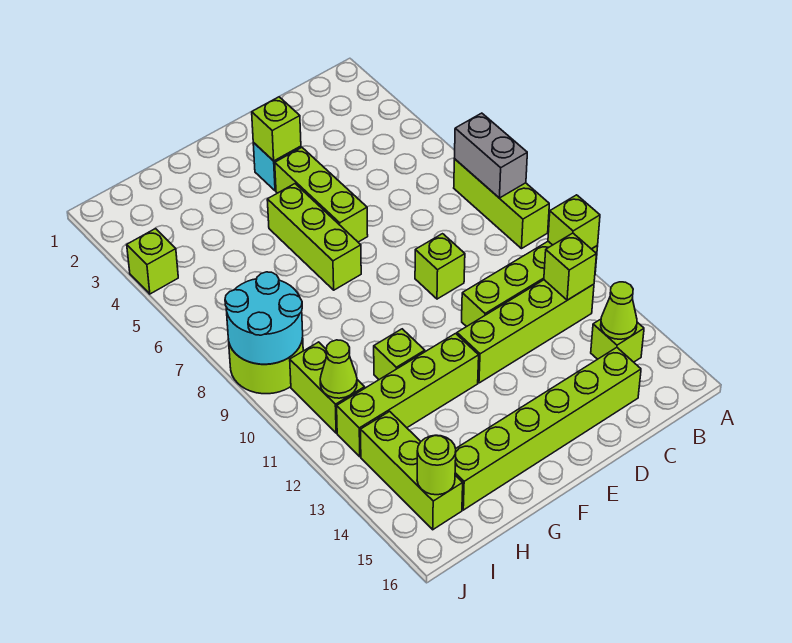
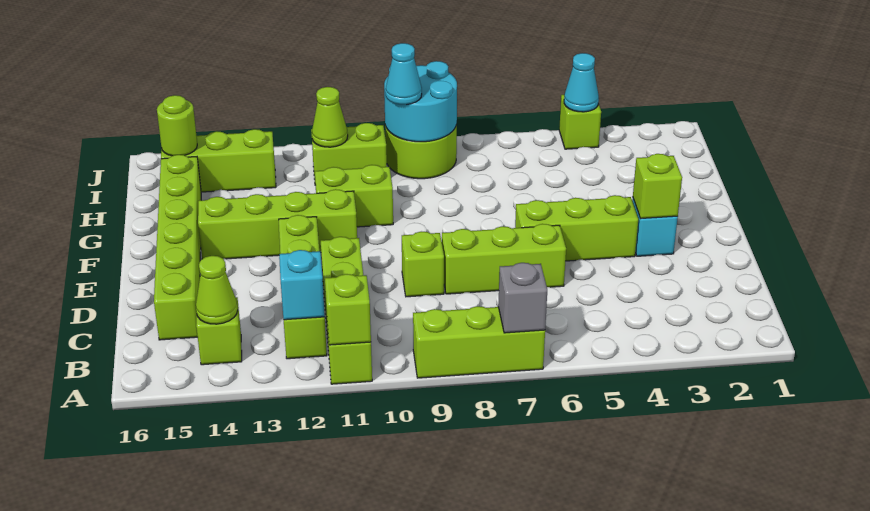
grey brick A7:A8 level 2 -> grey brick A7 level 2
lime brick B12 level 2 -> cyan brick B12 level 2
lime brick F5:F7 level 1 -> lime brick D6:D8 level 1
lime brick F12:I12 level 1 -> lime brick F11:F14 level 1
lime brick G11 level 1 -> lime brick G10:G11 level 1
none -> cyan cone I9 level 3
none -> cyan cone J4 level 2

